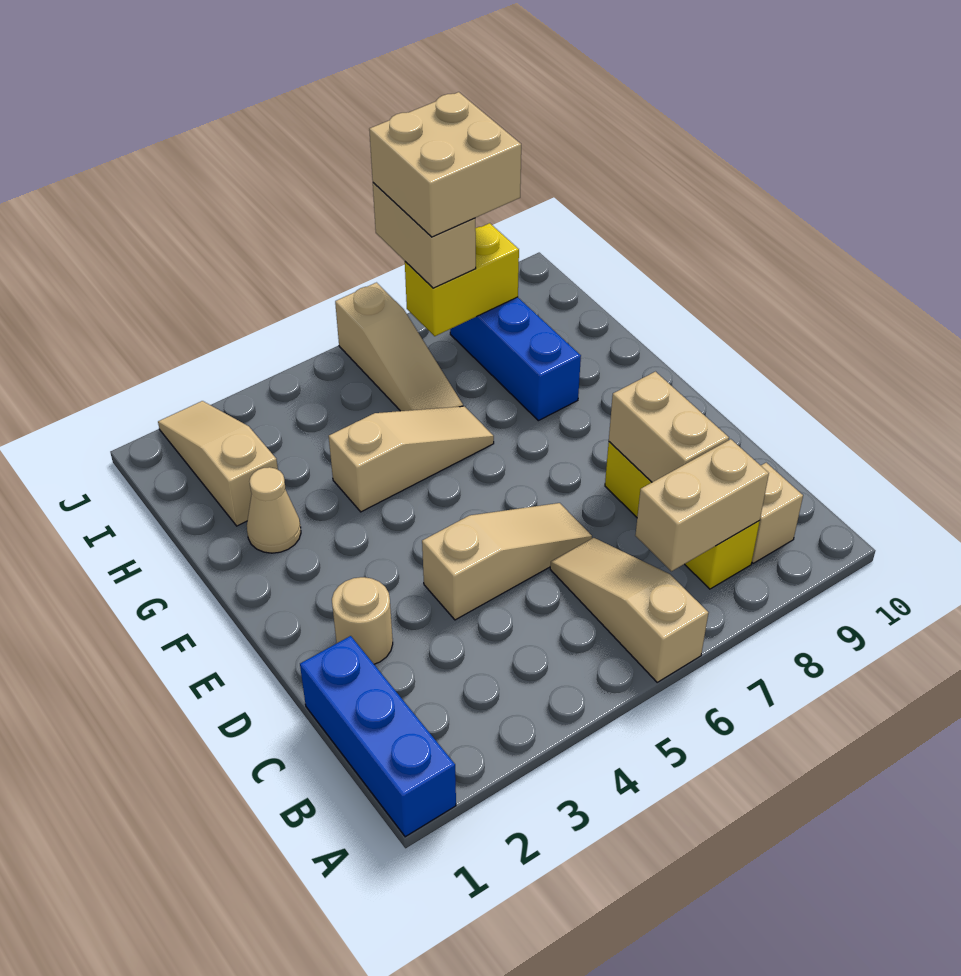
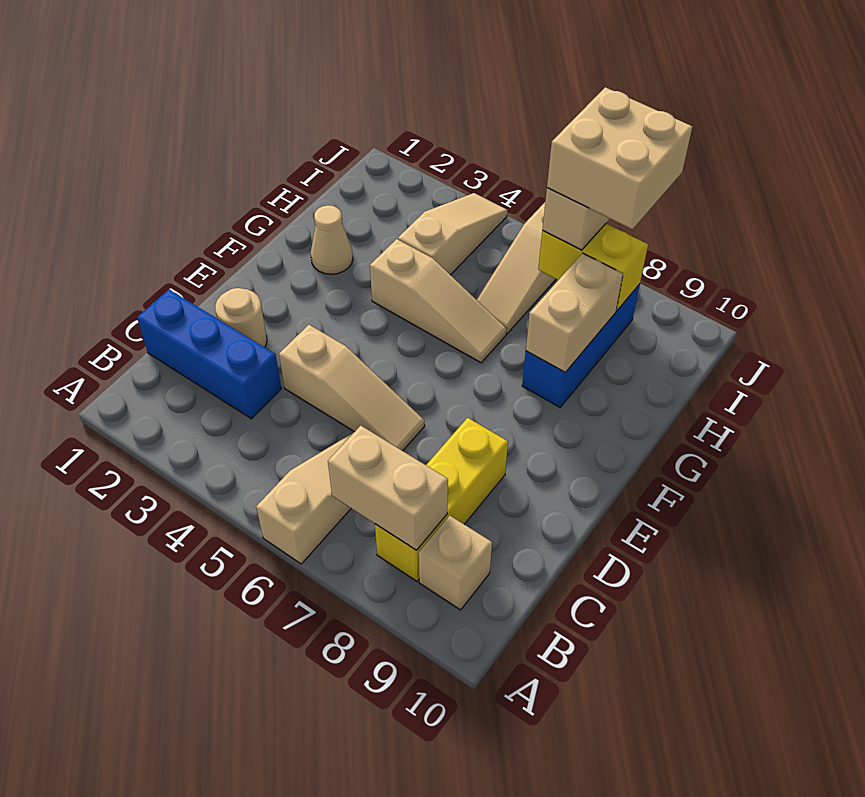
blue brick A1:C1 level 1 -> blue brick C1:C3 level 1
tan brick C8:D8 level 2 -> tan brick G8:H8 level 2
tan slope H2:J2 level 1 top H -> tan slope H4:J4 level 1 top H

